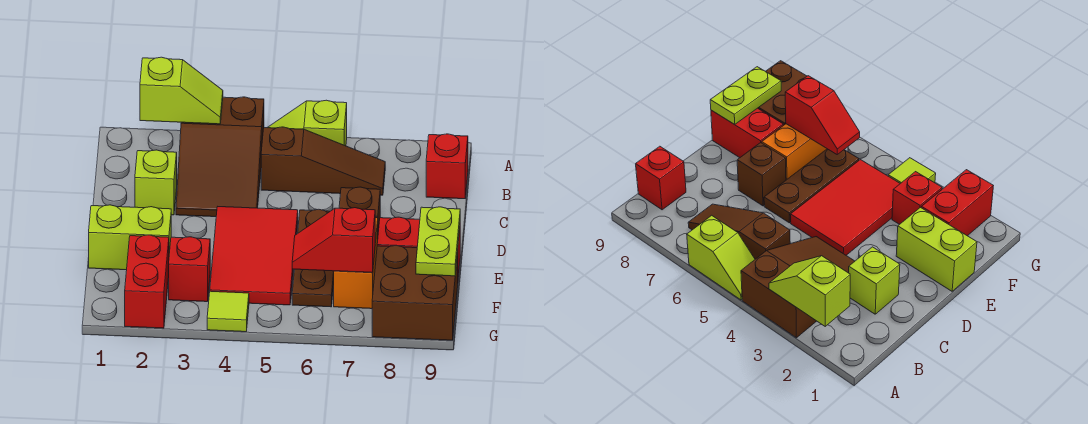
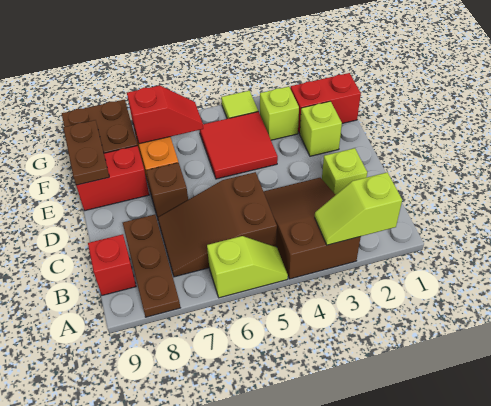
brown slope B5:B7 level 1 top 5 -> brown slope B5:C7 level 1 top 5
red tile D4:F5 level 1 -> red tile E4:F5 level 1
brown plate D6:F6 level 1 -> brown plate A8:C8 level 1
lime brick E1:E2 level 1 -> lime brick E2 level 1
lime plate E9:F9 level 2 -> brown plate E9:F9 level 2
red brick F2:G2 level 1 -> red brick F1:F2 level 1
red brick F3 level 1 -> lime brick F3 level 1

